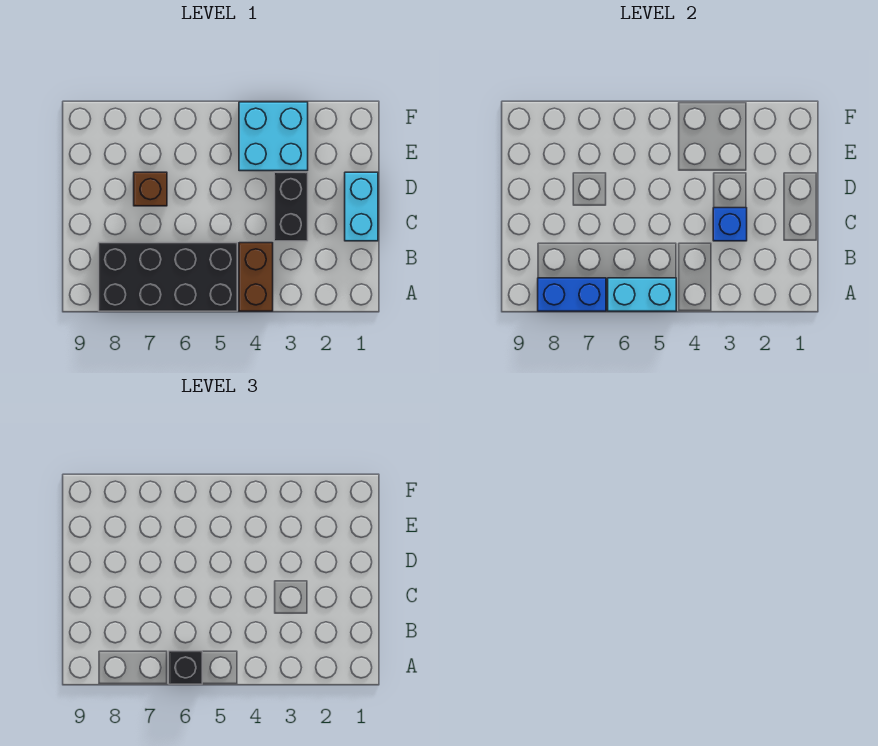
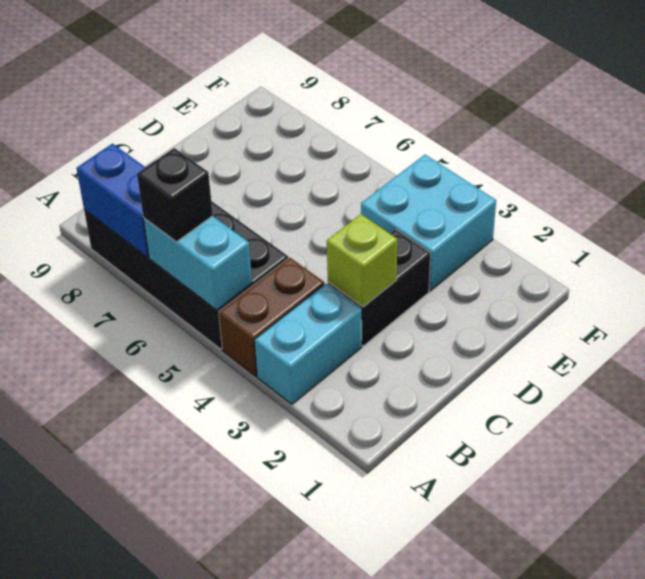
cyan brick C1:D1 level 1 -> cyan brick A3:B3 level 1
blue brick C3 level 2 -> lime brick C3 level 2
brown brick D7 level 1 -> none

